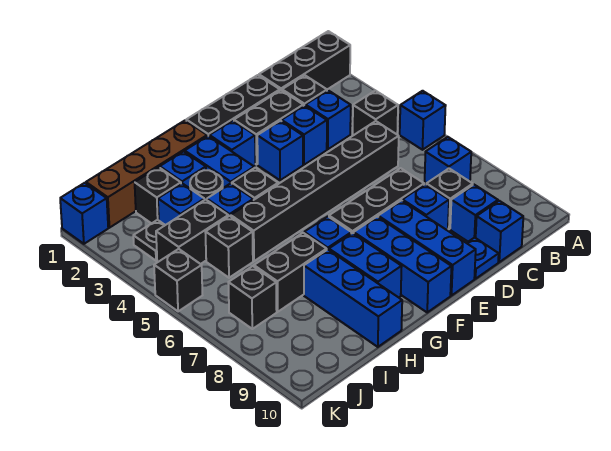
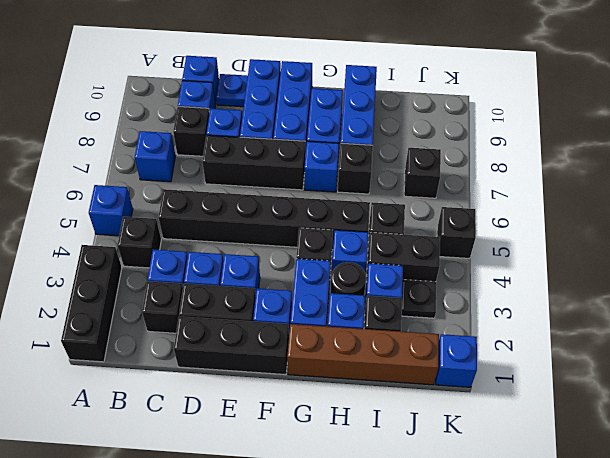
black brick A1:C1 level 1 -> black brick A1:A3 level 1
black brick H7:I7 level 1 -> black brick H7 level 1

